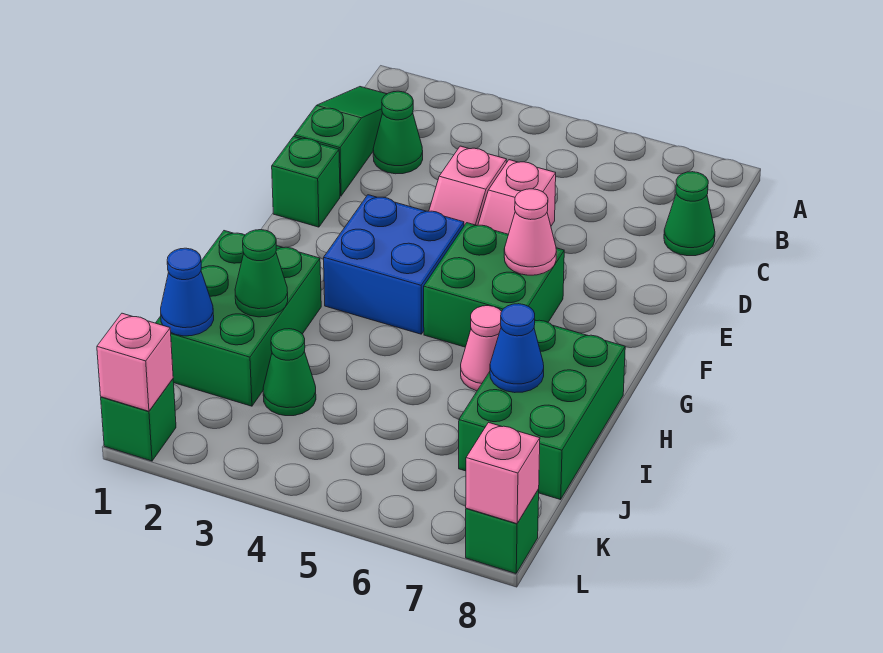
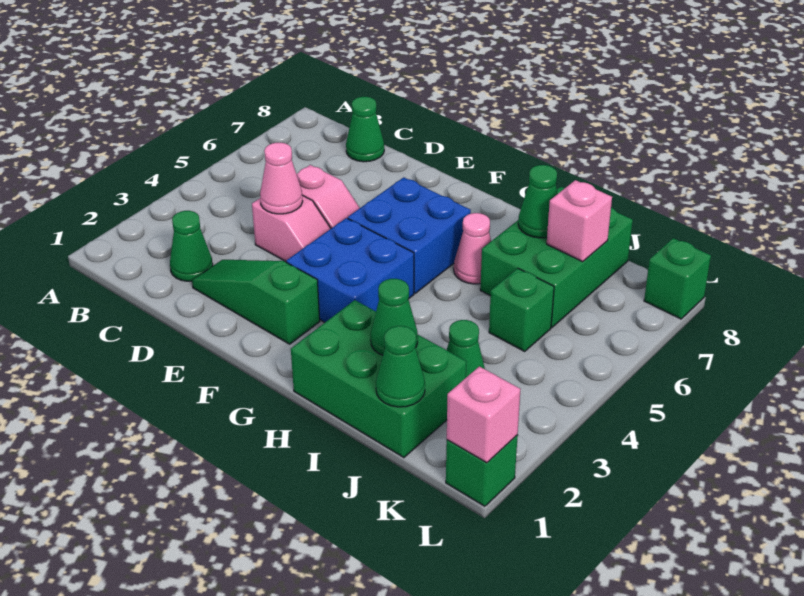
green slope B1:D1 level 1 top D -> green slope D2:F2 level 1 top F
green brick E1 level 1 -> green brick J5 level 1
green brick F5:G6 level 1 -> blue brick F5:G6 level 1
pink cone F6 level 2 -> pink cone D4 level 2
green brick H7:J8 level 1 -> green brick I6:J8 level 1
blue cone I7 level 2 -> green cone I7 level 2
blue cone J1 level 2 -> green cone J1 level 2
pink brick L8 level 2 -> pink brick J7 level 2

